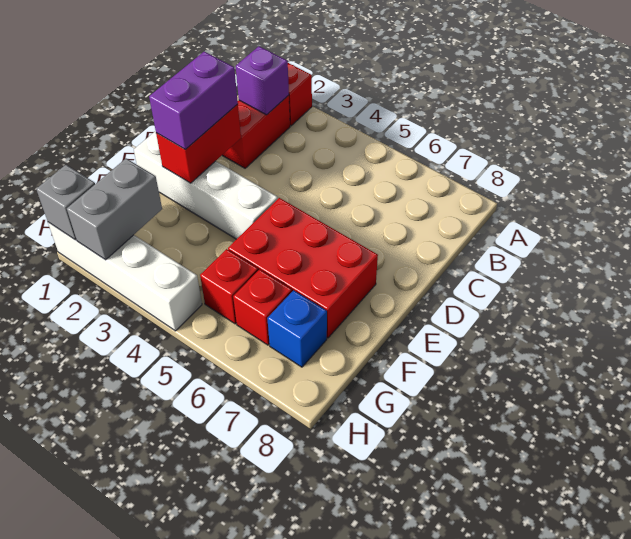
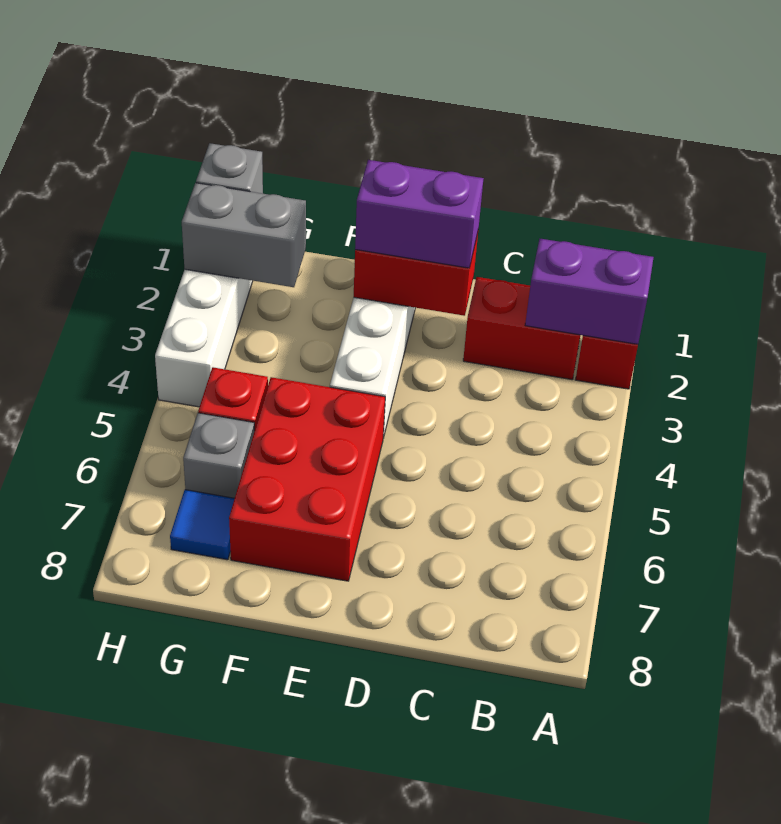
purple brick B2 level 2 -> purple brick A2:B2 level 2
red brick G6 level 1 -> grey brick G6 level 1
blue brick G7 level 1 -> blue tile G7 level 1

